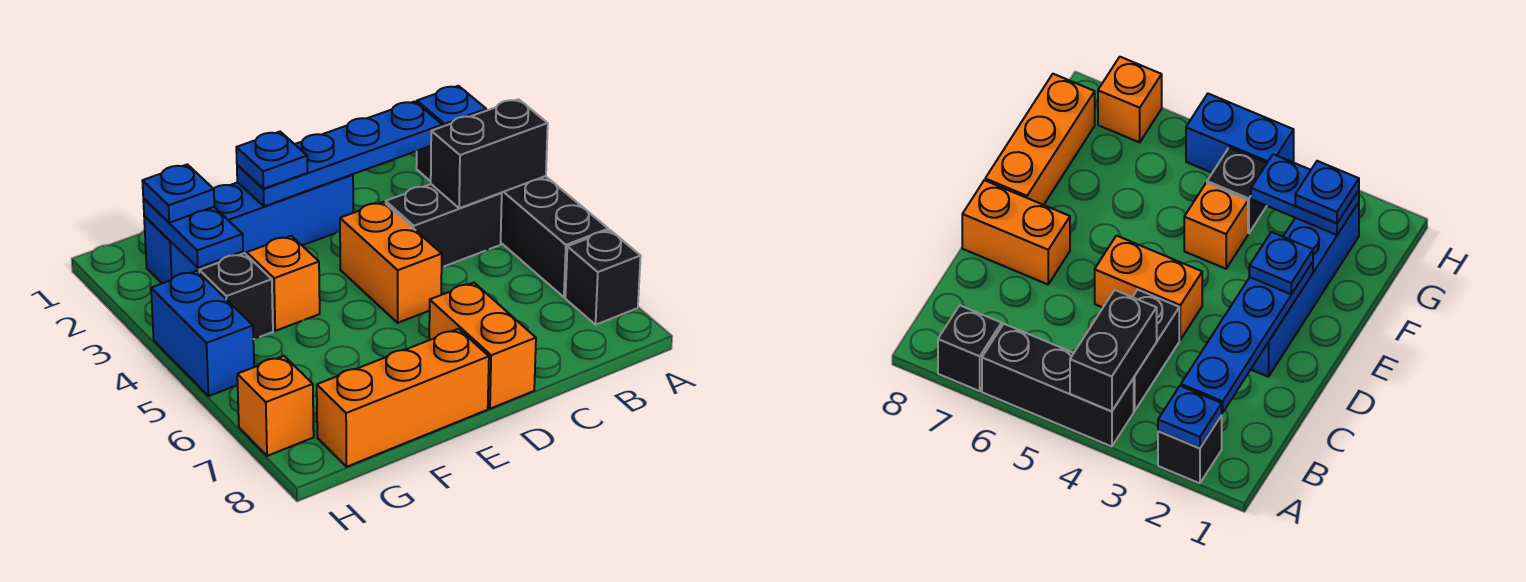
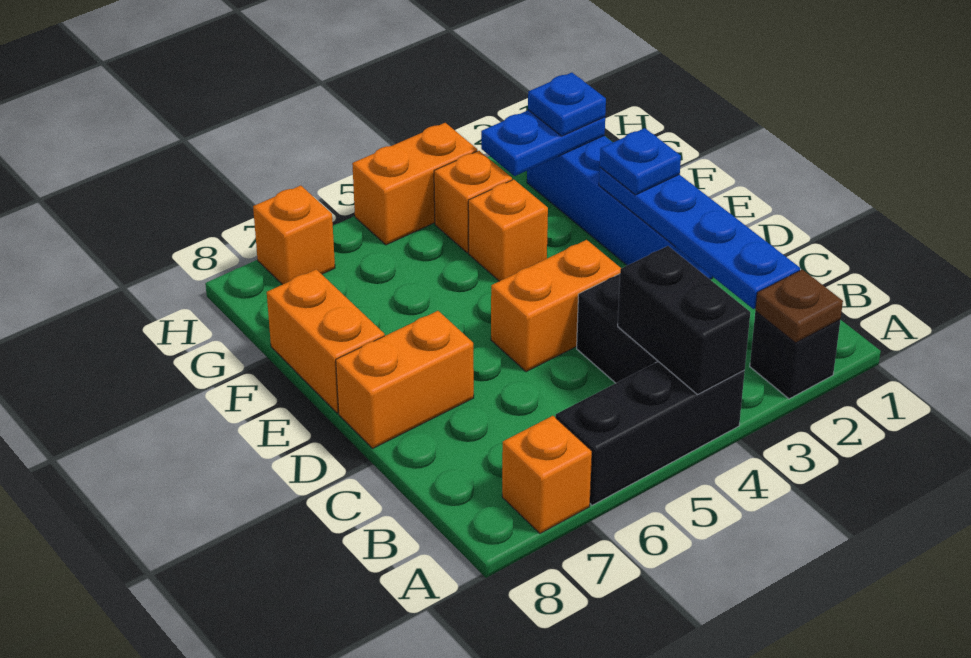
blue plate A2 level 2 -> brown plate A2 level 2
black brick A7 level 1 -> orange brick A7 level 1
orange brick E8:G8 level 1 -> orange brick E8:F8 level 1
black brick G4 level 1 -> orange brick G4 level 1
blue brick H4:H5 level 1 -> orange brick H4:H5 level 1

